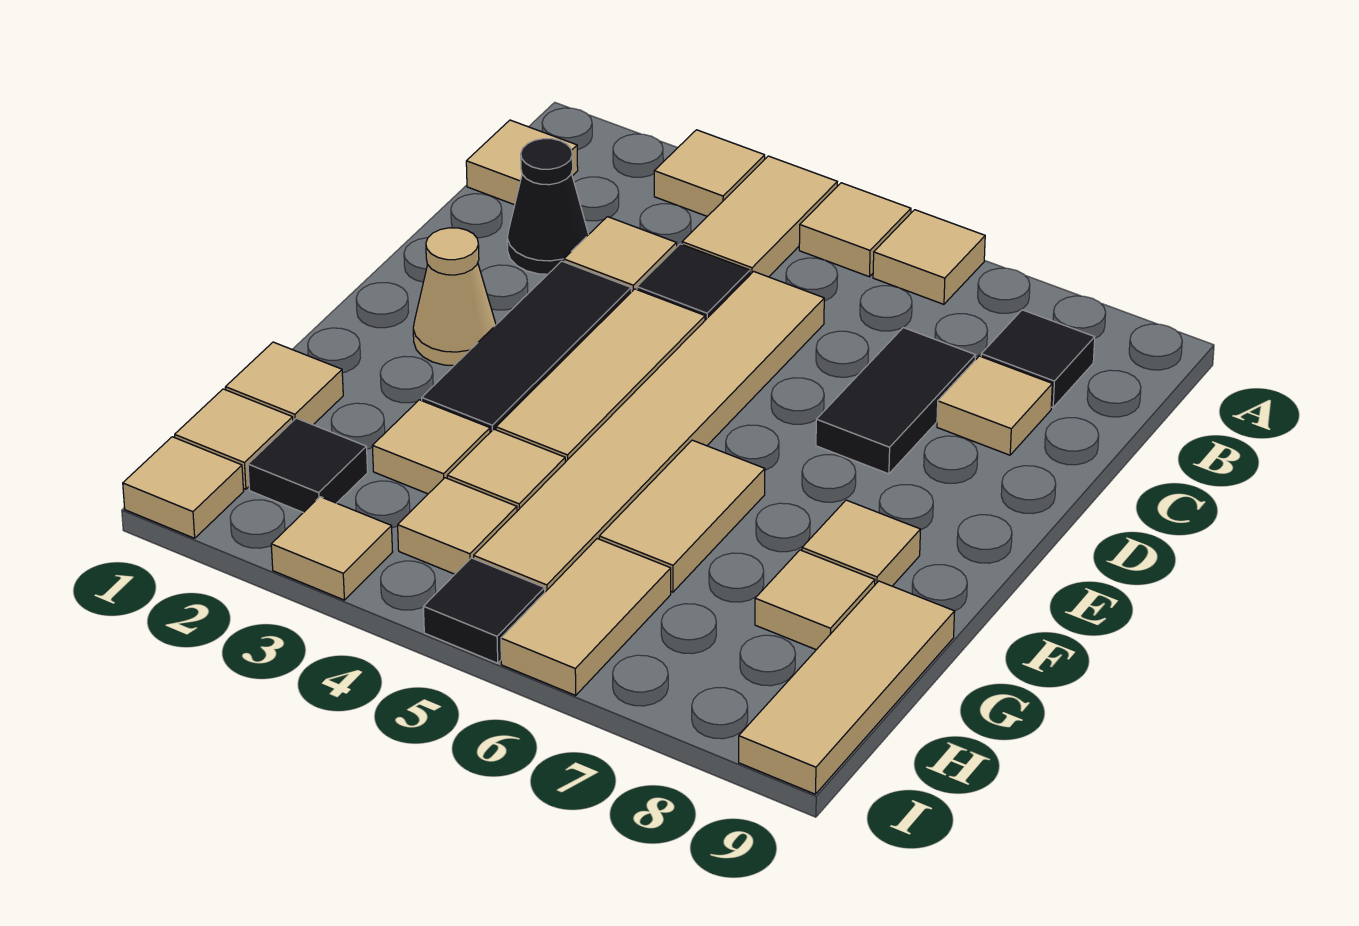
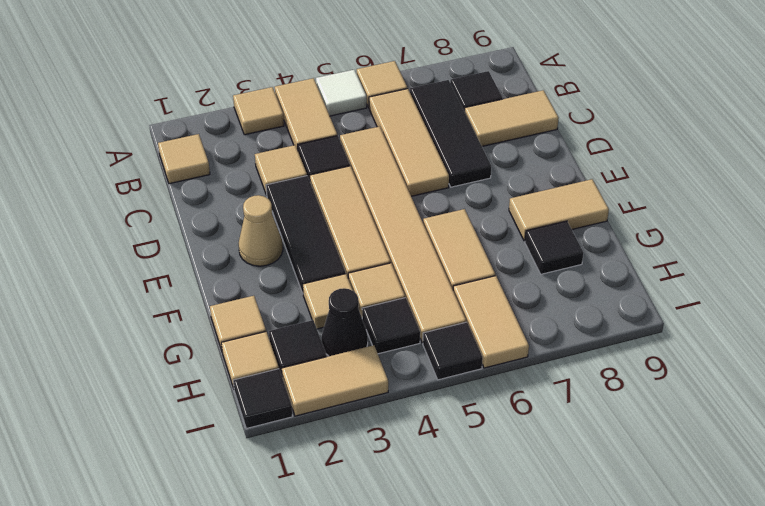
tan tile A5 level 1 -> white tile A5 level 1
black cone C2 level 1 -> black cone H3 level 1
black tile C7:D7 level 1 -> black tile B7:D7 level 1
tan tile C8 level 1 -> tan tile C8:C9 level 1
tan tile F8 level 1 -> tan tile F8:F9 level 1
tan tile G8 level 1 -> black tile G8 level 1
tan tile G9:I9 level 1 -> tan tile B6:D6 level 1
tan tile H4 level 1 -> black tile H4 level 1
tan tile I1 level 1 -> black tile I1 level 1
tan tile I3 level 1 -> tan tile I2:I3 level 1

